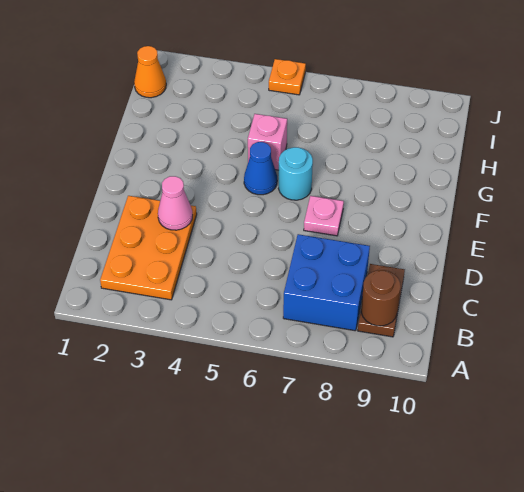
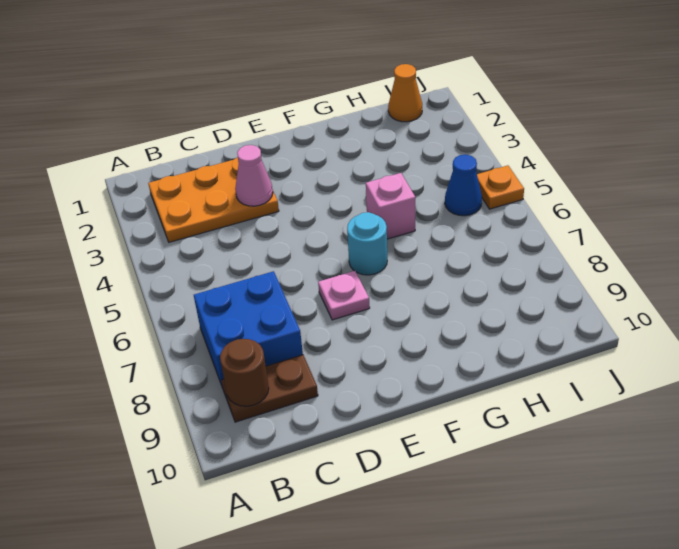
blue cone F5 level 1 -> blue cone I5 level 1

